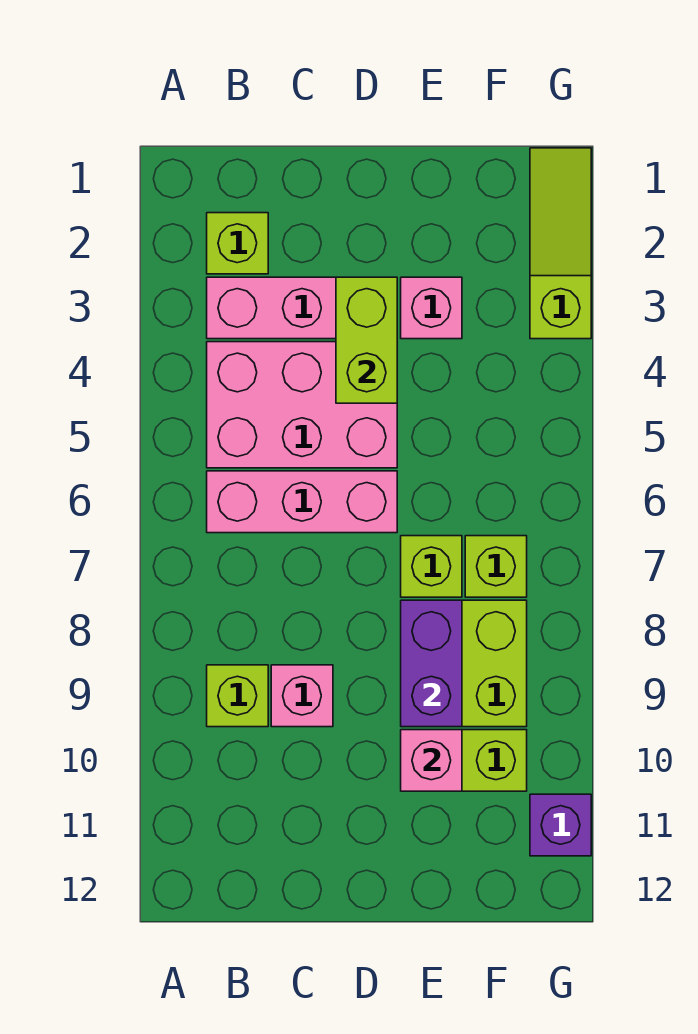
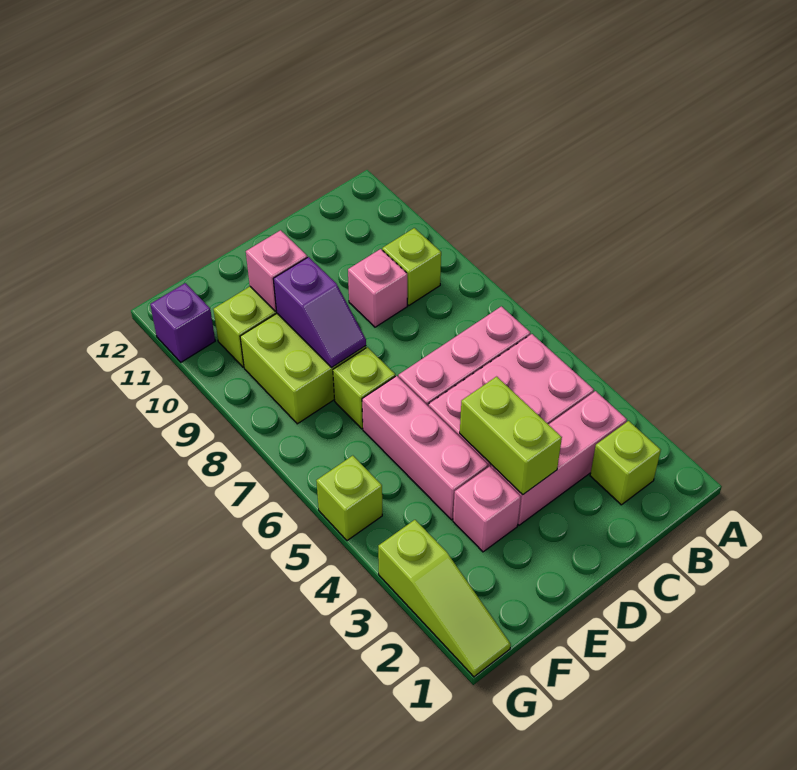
none -> pink brick E4:E6 level 1
purple brick E8:E9 level 2 -> purple slope E8:E9 level 2 top 9
lime brick F7 level 1 -> lime brick G5 level 1

